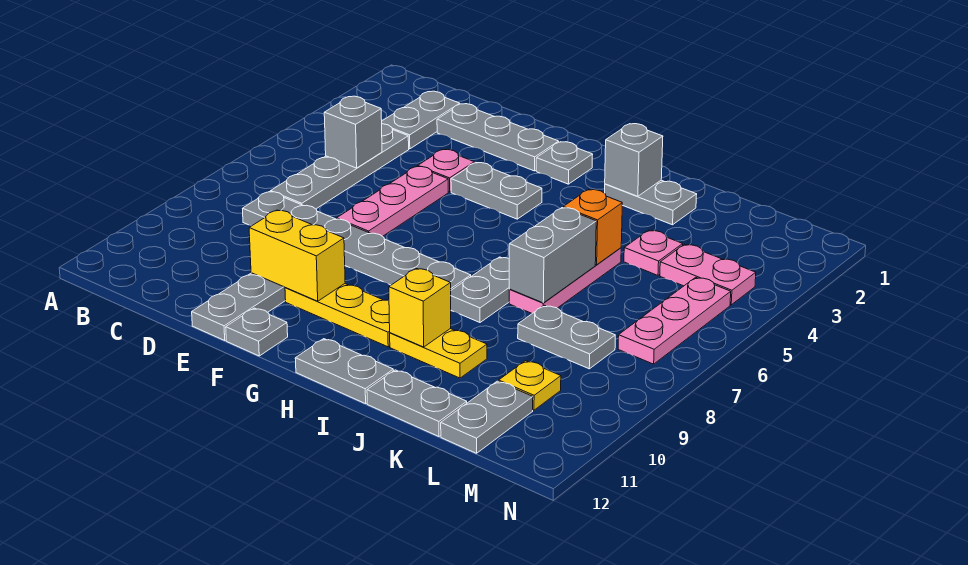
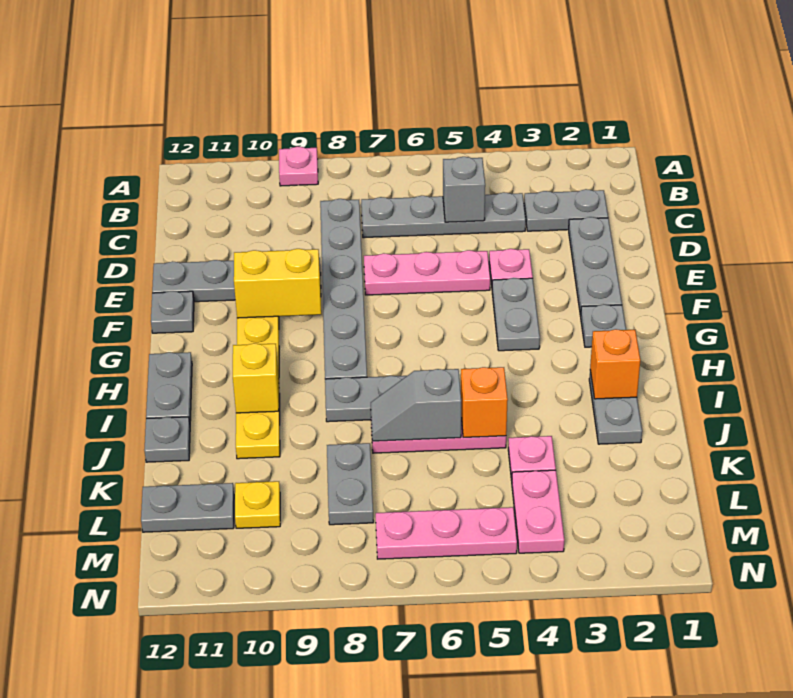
none -> pink plate A9 level 1
yellow brick E10:F10 level 2 -> yellow brick F9:F10 level 2
grey brick I2 level 2 -> orange brick I2 level 2
grey brick J6:J7 level 2 -> grey slope J6:J7 level 2 top 6
grey plate J12:K12 level 1 -> grey plate J12 level 1

